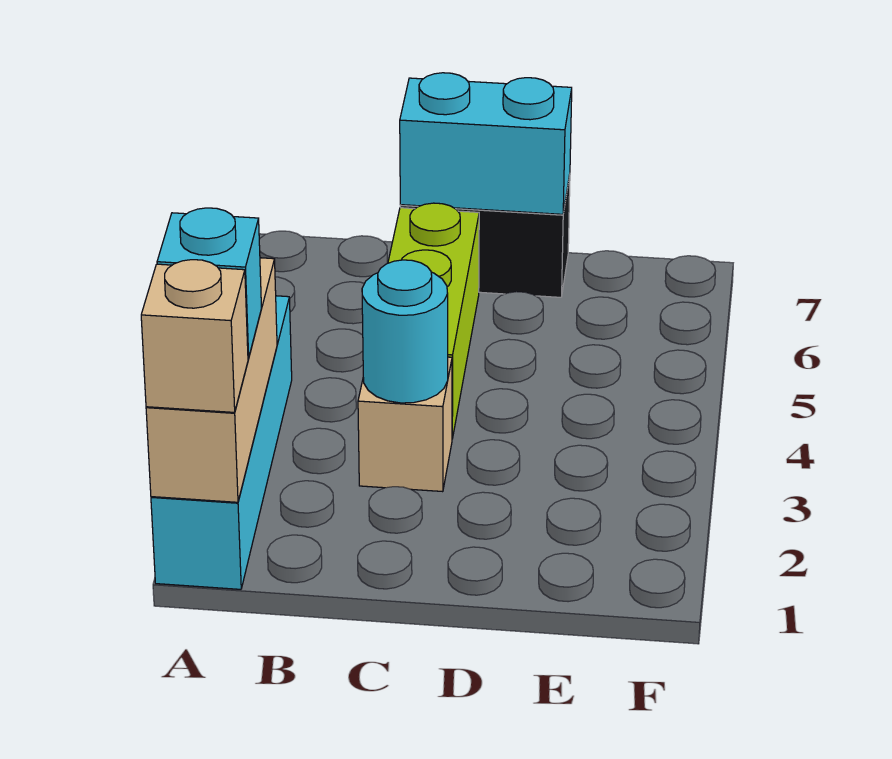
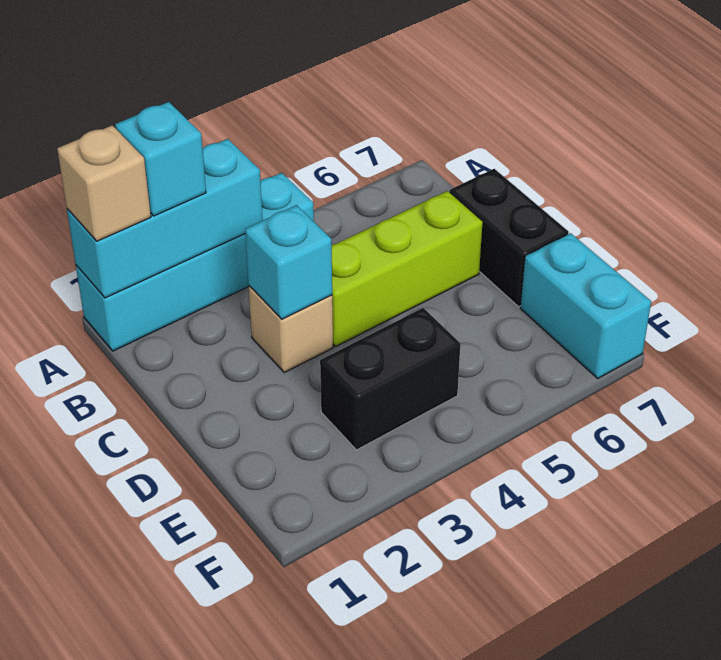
tan brick A1:A3 level 2 -> cyan brick A1:A3 level 2
cyan round brick C3 level 2 -> cyan brick C3 level 2
cyan brick C7:D7 level 2 -> cyan brick E7:F7 level 1
none -> black brick E3:E4 level 1

